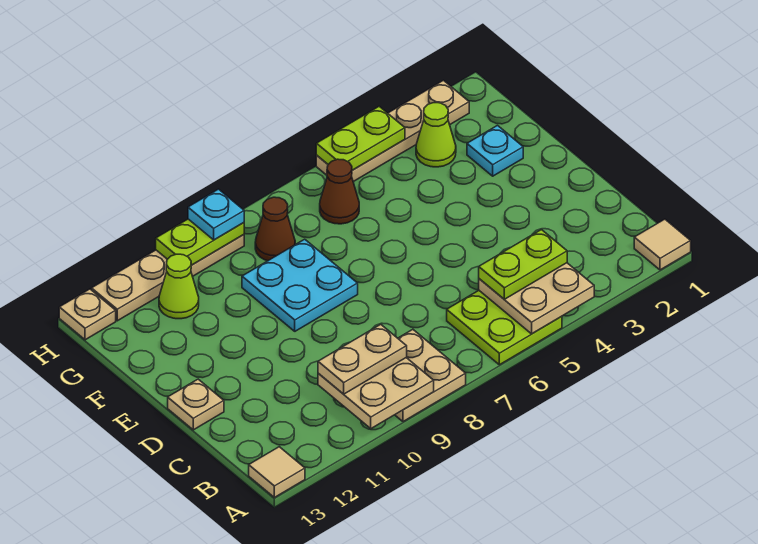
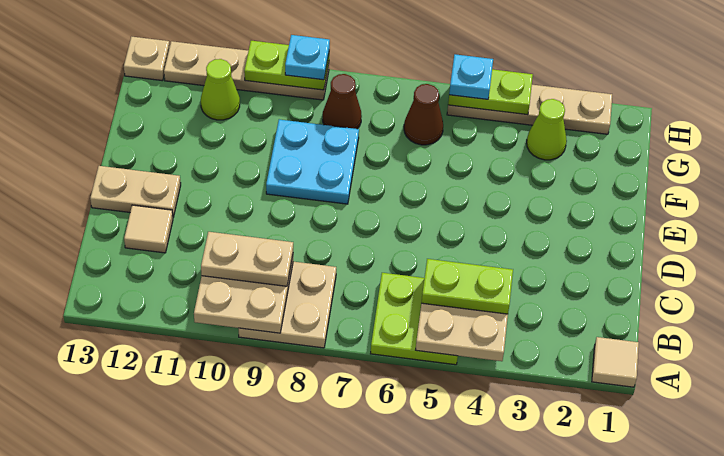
tan tile A13 level 1 -> tan tile C12 level 1
tan plate D13 level 1 -> tan plate D12:D13 level 1
cyan plate F2 level 1 -> cyan plate H5 level 3

